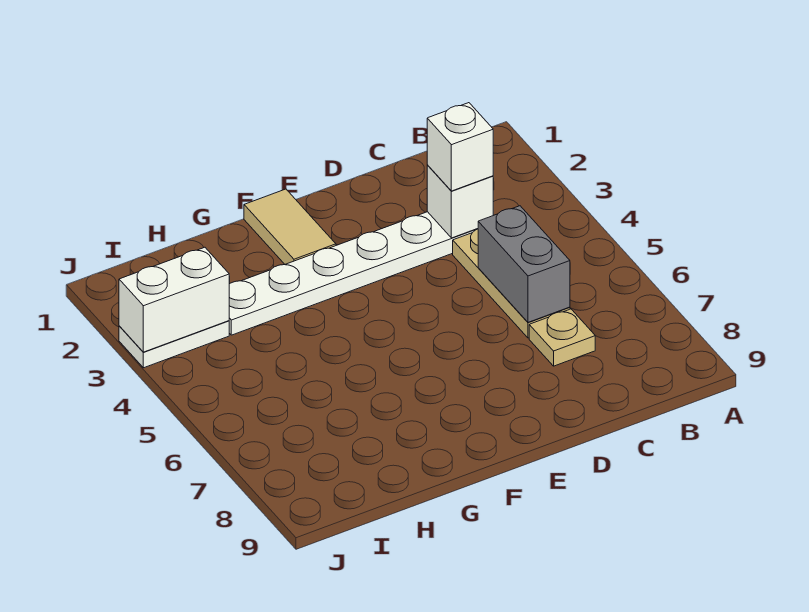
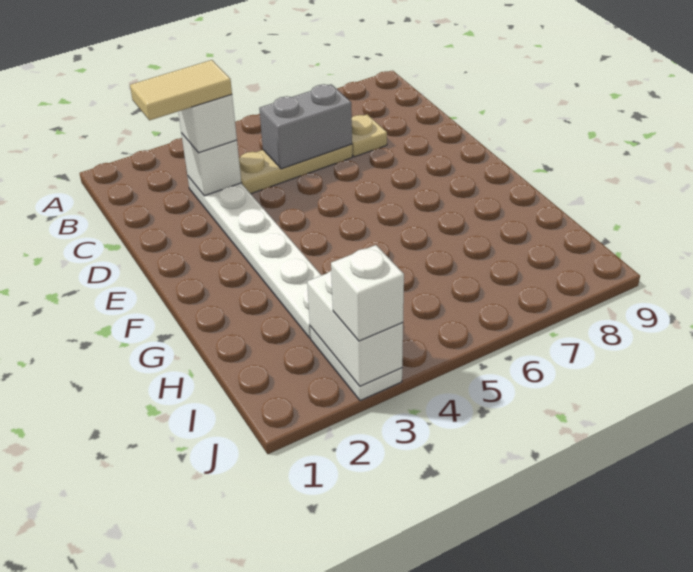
tan tile F1:F2 level 1 -> tan tile C2:C3 level 4
none -> white brick J3 level 3

